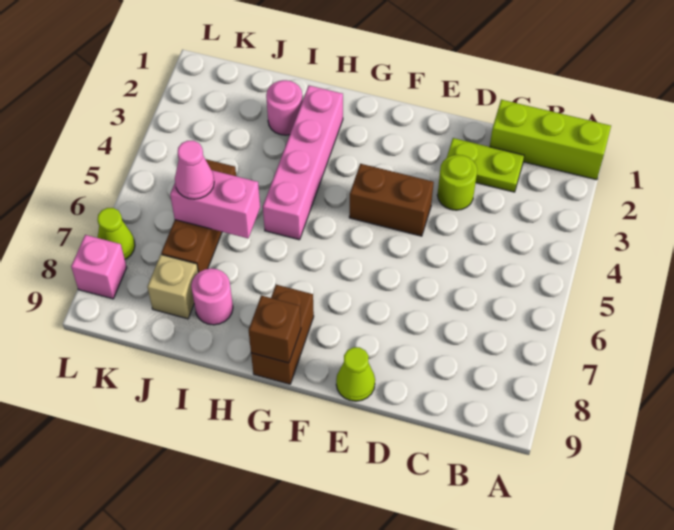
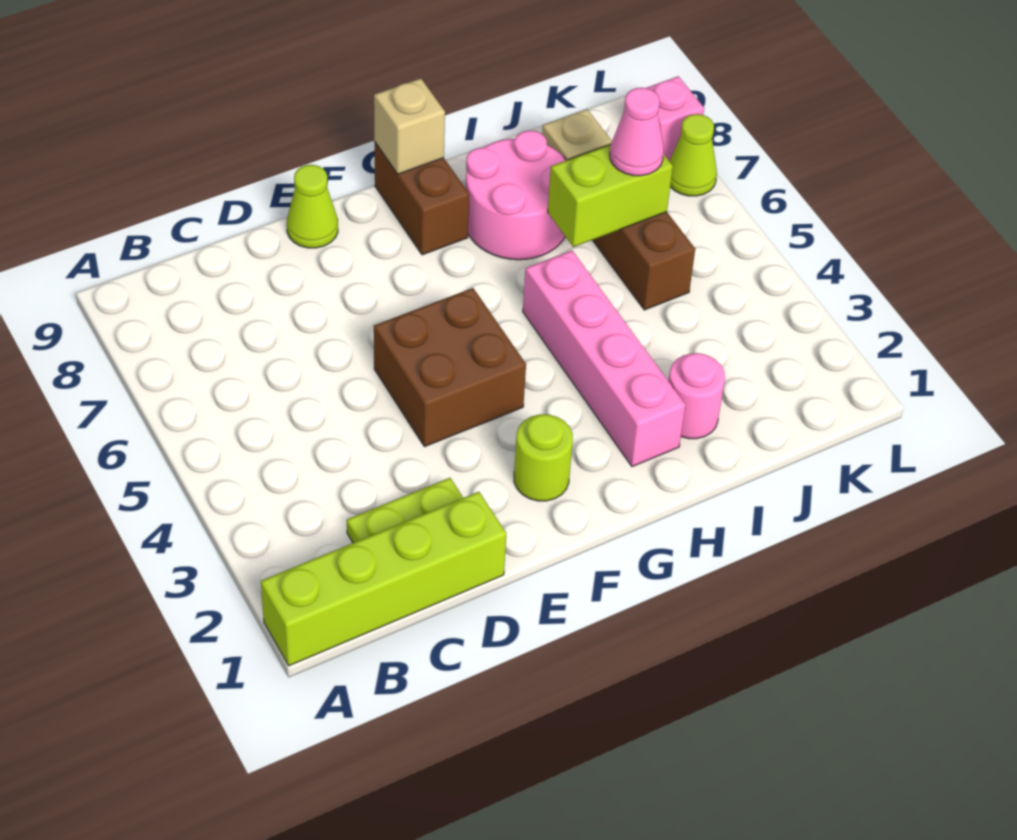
lime brick A1:C1 level 1 -> lime brick A1:D1 level 1
lime round brick D3 level 1 -> lime round brick F2 level 1
brown brick E4:F4 level 1 -> brown brick E4:F5 level 1
brown brick G9 level 2 -> tan brick G9 level 2
pink brick I6:J6 level 2 -> lime brick I6:J6 level 2
pink round brick I8 level 1 -> pink round brick H7:I8 level 1

